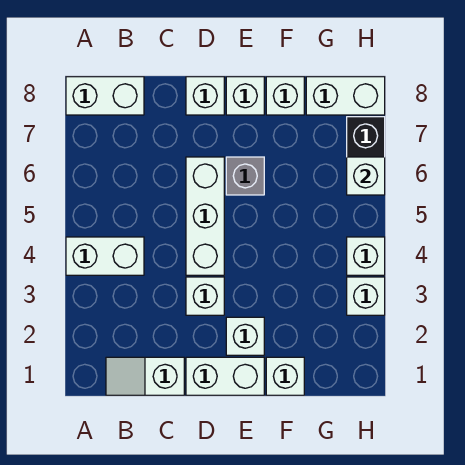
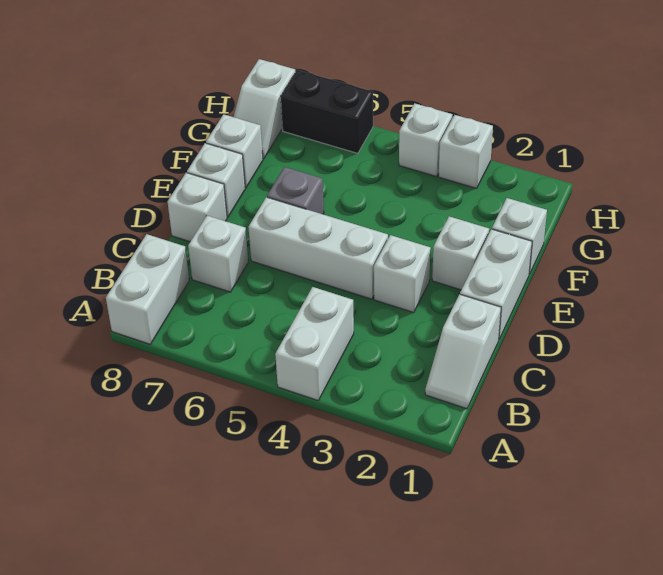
white brick G8:H8 level 1 -> white slope G8:H8 level 1 top H
white brick H6 level 2 -> white brick C7 level 1

